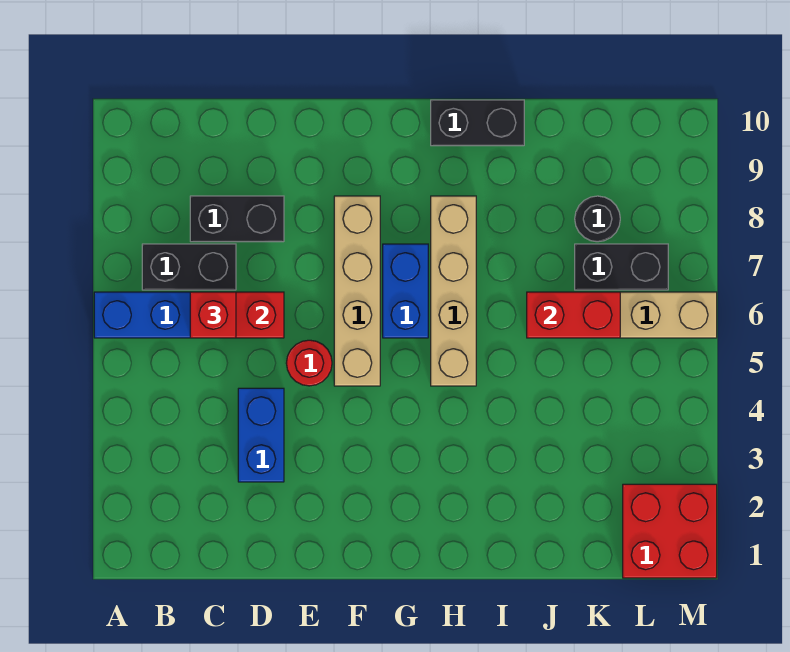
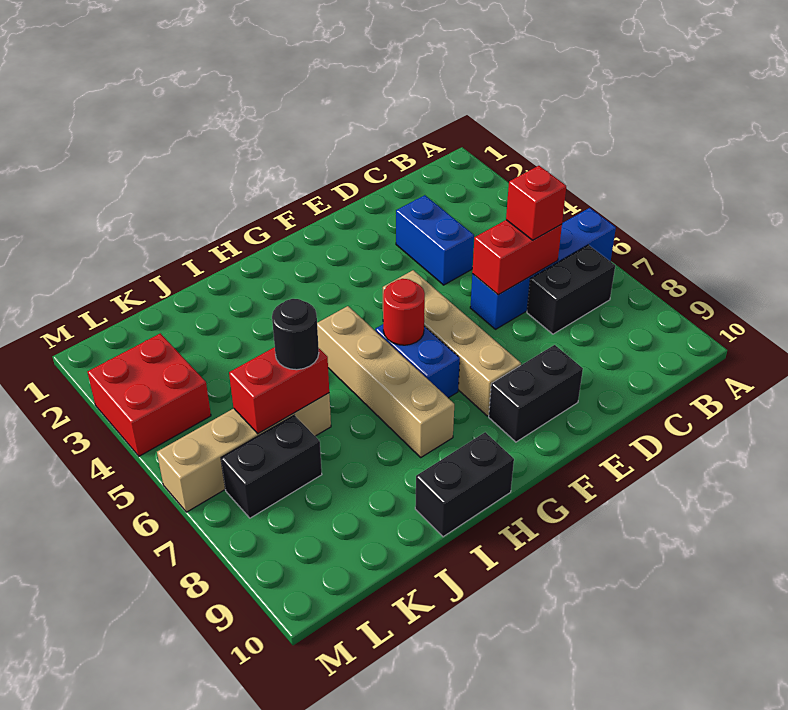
black brick C8:D8 level 1 -> black brick E9:F9 level 1
red round brick E5 level 1 -> red round brick G6 level 2
black round brick K8 level 1 -> black round brick J6 level 3
red brick L1:M2 level 1 -> red brick L3:M4 level 1

